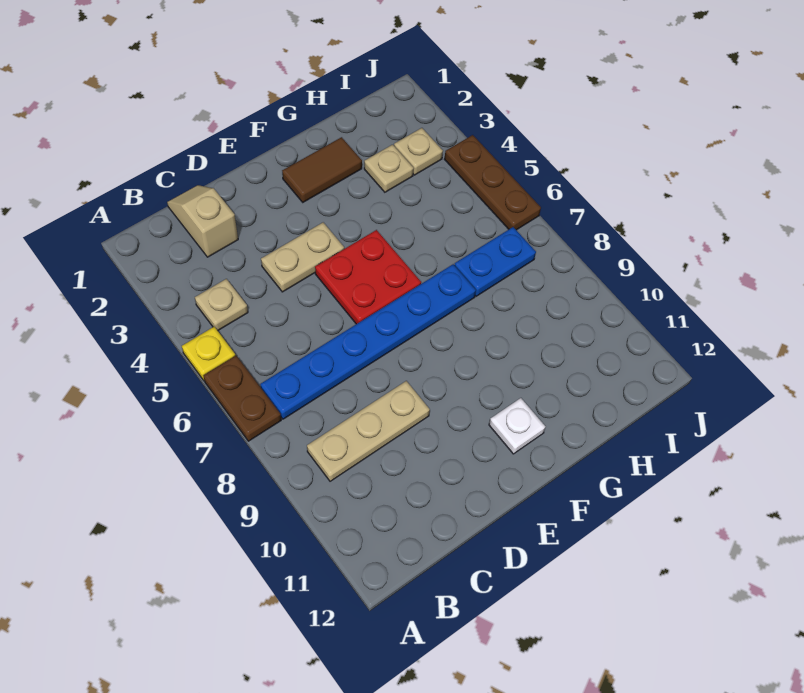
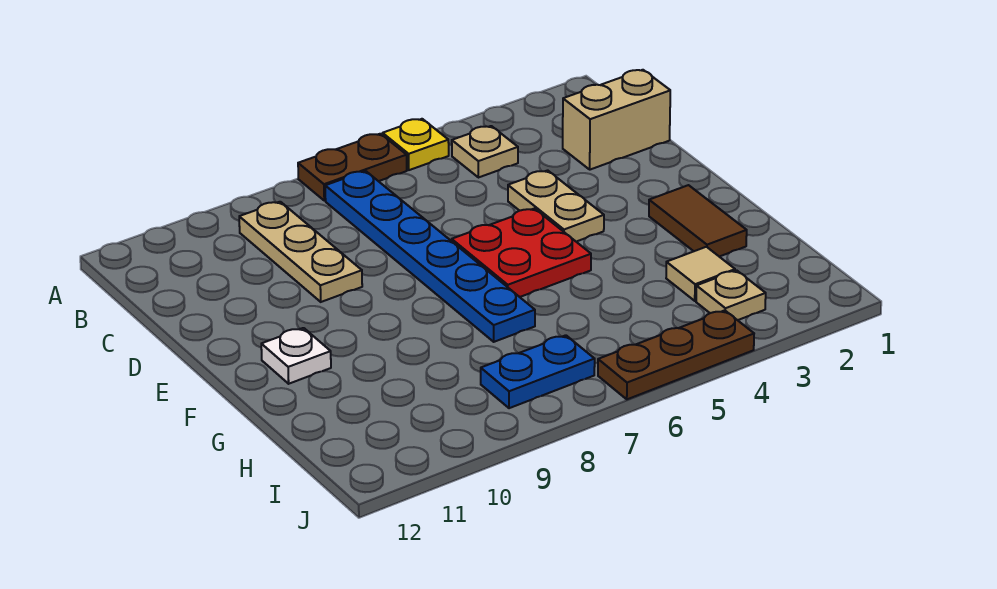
tan slope C1:C2 level 1 top 2 -> tan brick C1:C2 level 1
tan plate H3 level 1 -> tan tile H3 level 1
blue plate H7:I7 level 1 -> blue plate I7:I8 level 1

